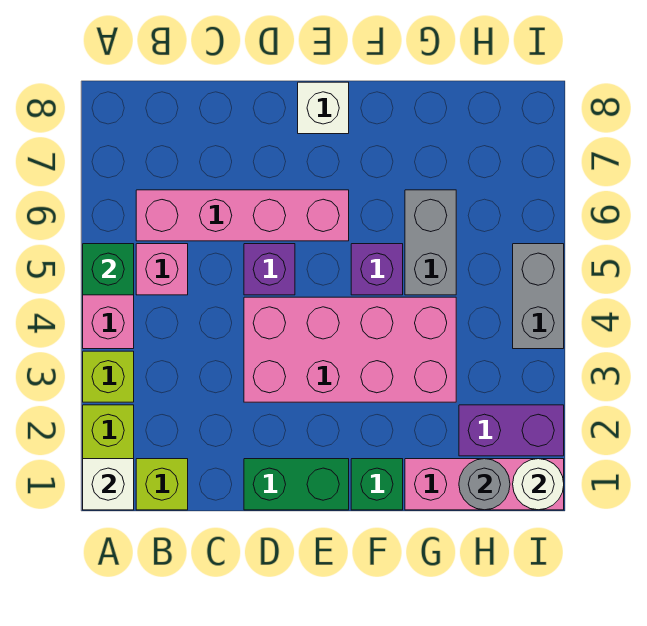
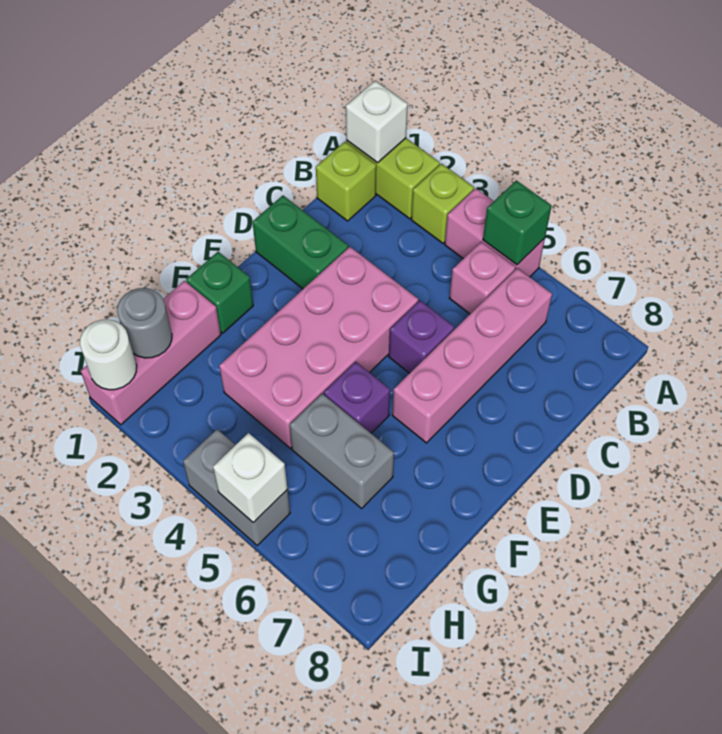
green brick D1:E1 level 1 -> green brick D1:D2 level 1
white brick E8 level 1 -> white brick I5 level 2
purple brick H2:I2 level 1 -> none

